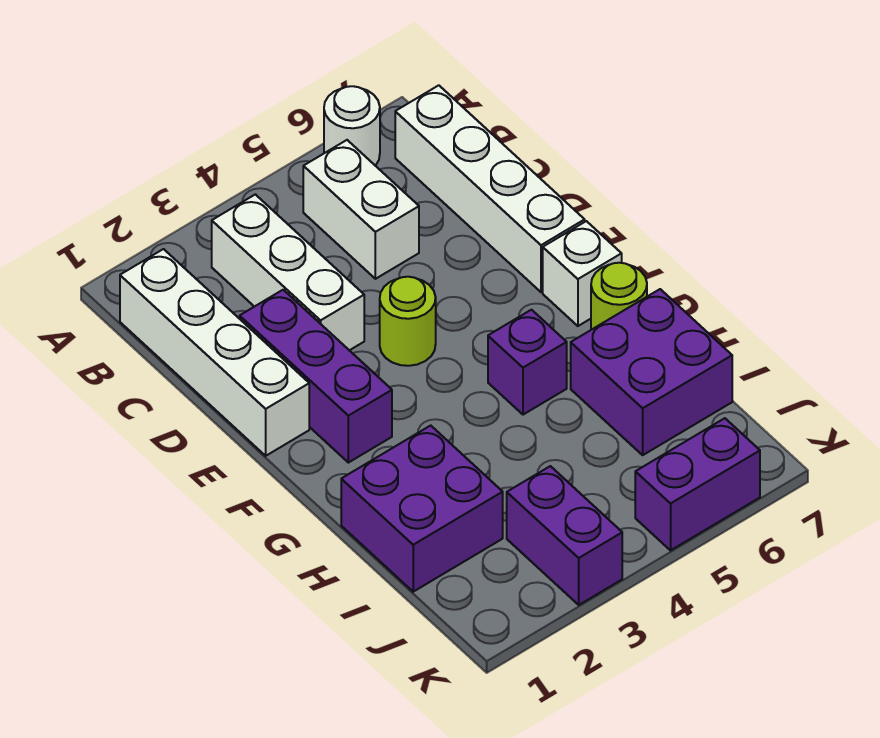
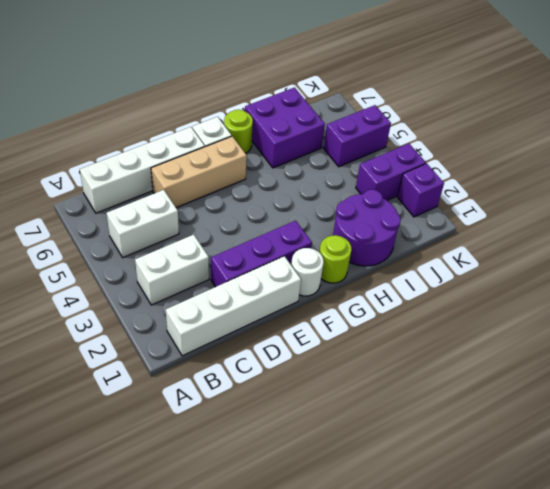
white round brick A6 level 1 -> white round brick F1 level 1
white brick B3:D3 level 1 -> white brick B3:C3 level 1
none -> tan brick D6:F6 level 1
lime round brick E4 level 1 -> lime round brick G1 level 1
purple brick G5 level 1 -> purple brick K2 level 1
purple brick H1:I2 level 1 -> purple round brick H1:I2 level 1
purple brick K5:K6 level 1 -> purple brick J5:K5 level 1

